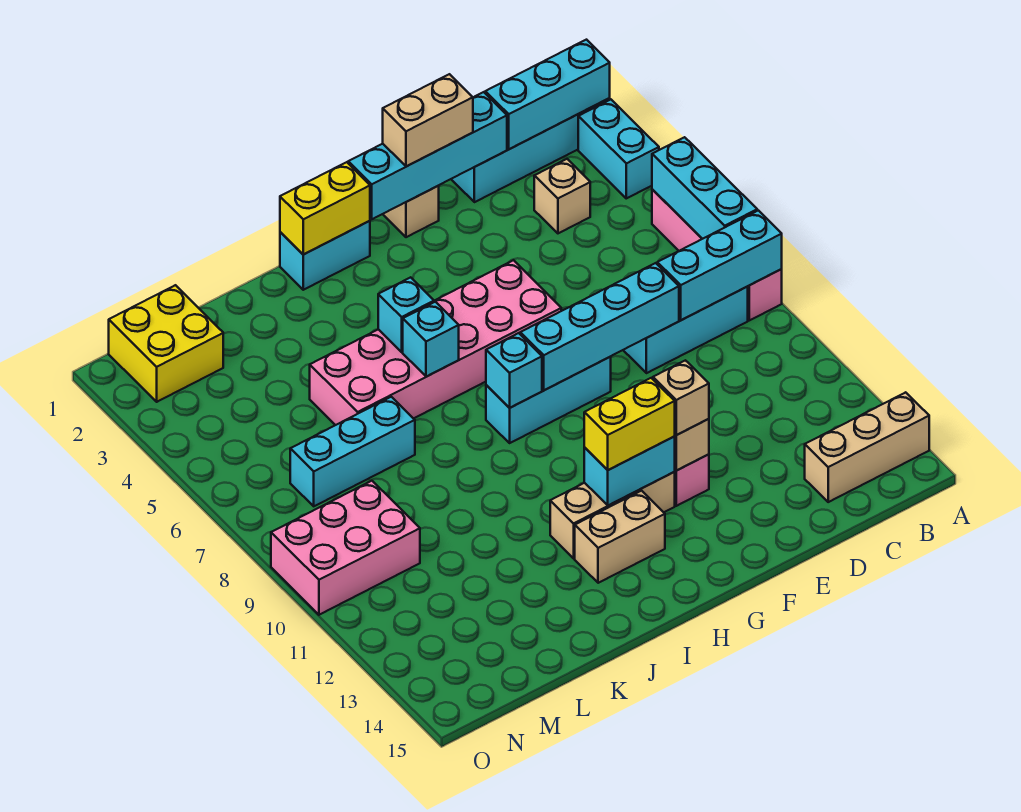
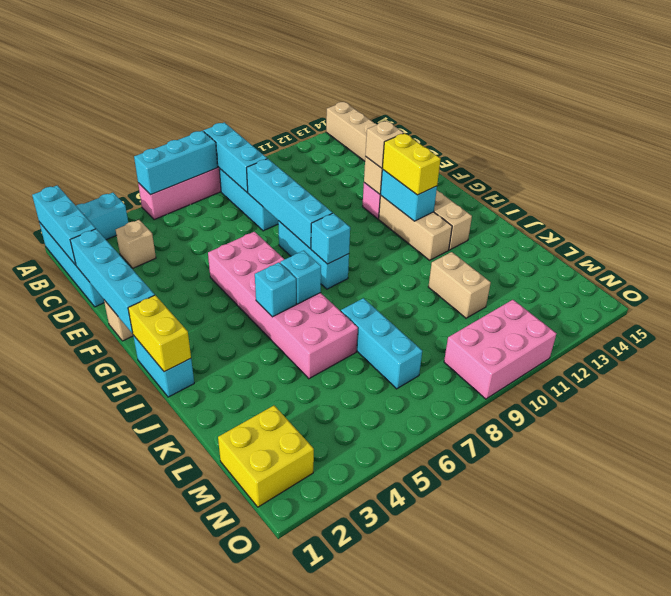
tan brick E1:F1 level 3 -> tan brick K11:L11 level 1
pink brick M9:O10 level 1 -> pink brick N9:O11 level 1

